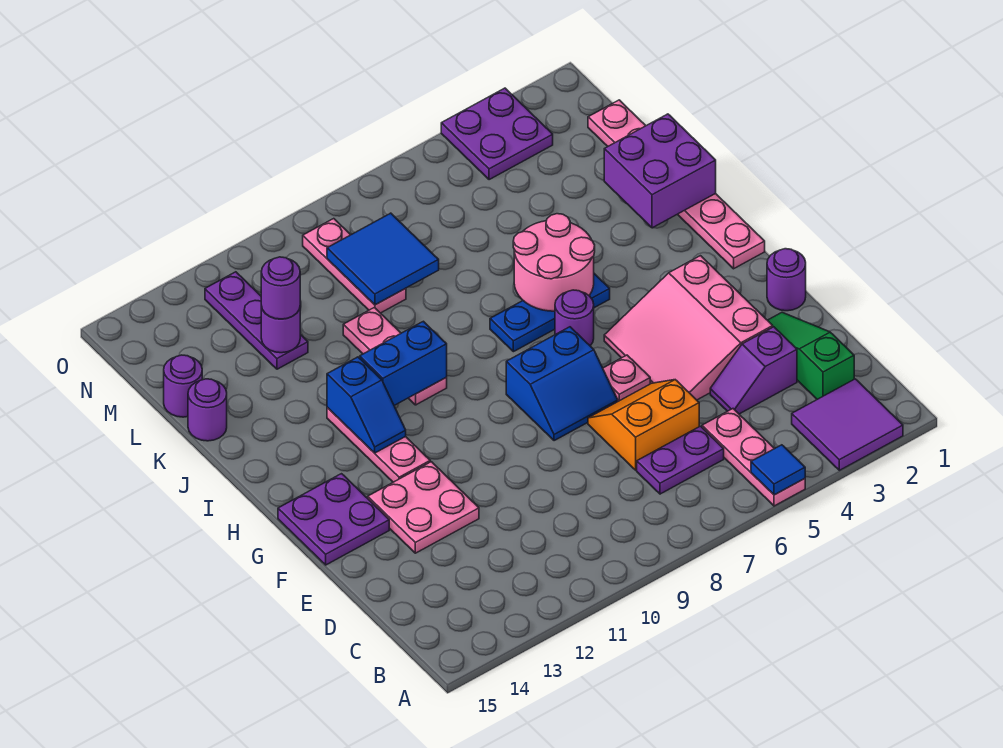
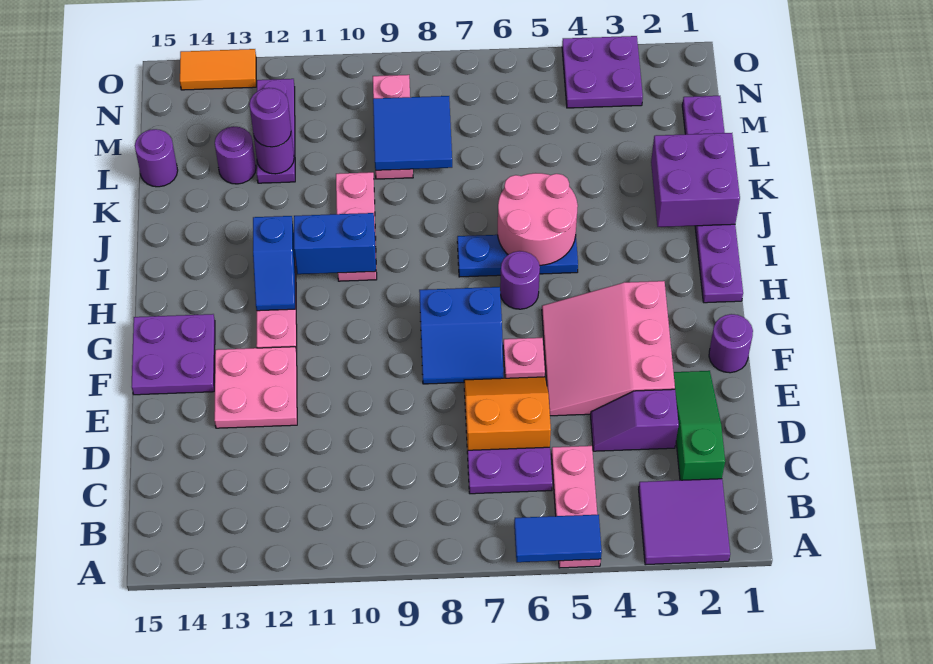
blue tile A5 level 2 -> blue tile A5:A6 level 2
pink plate H1:M1 level 1 -> purple plate H1:M1 level 1
purple round brick K15 level 1 -> purple round brick L13 level 1
none -> orange tile O13:O14 level 1

